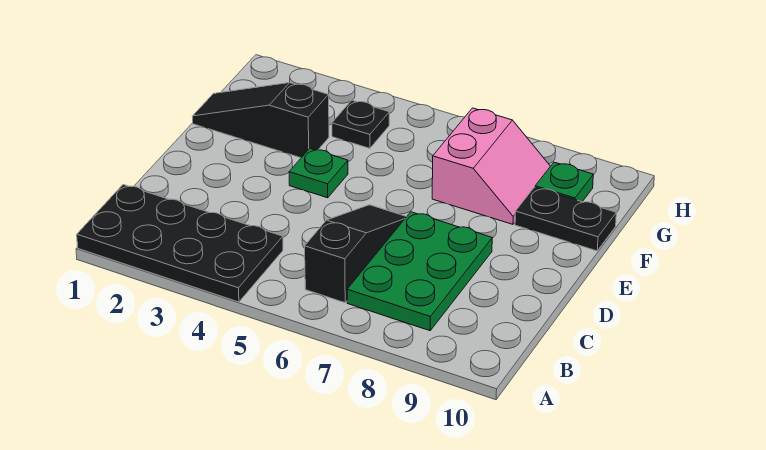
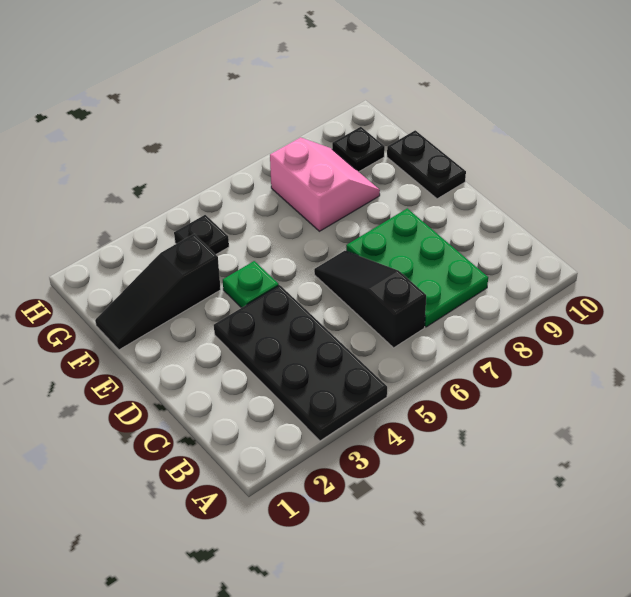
black plate A1:B4 level 1 -> black plate A3:D4 level 1
black plate F9:F10 level 1 -> black plate E10:F10 level 1
green plate G9 level 1 -> black plate G9 level 1

